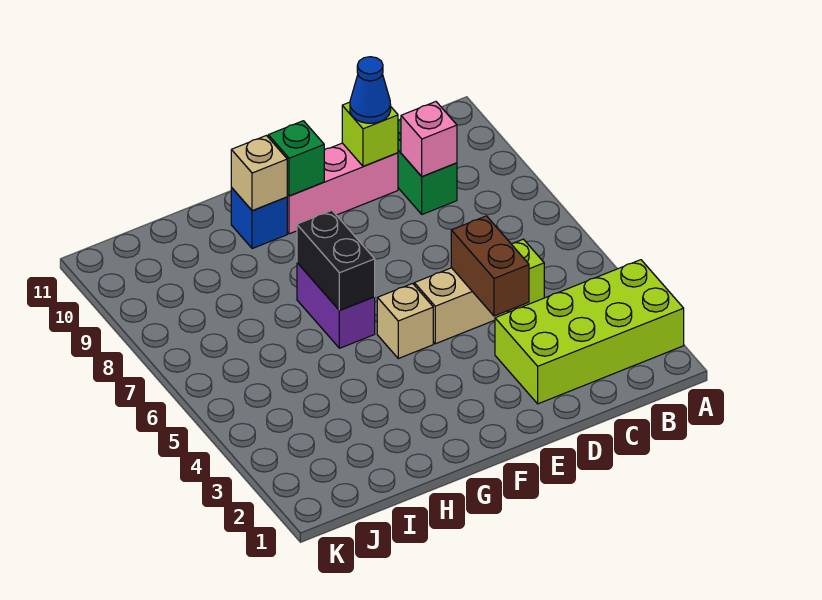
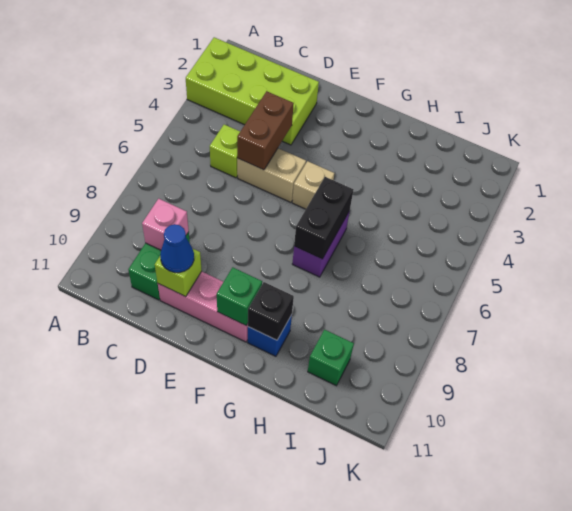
tan brick G10 level 2 -> black brick G10 level 2
none -> green brick I10 level 1

